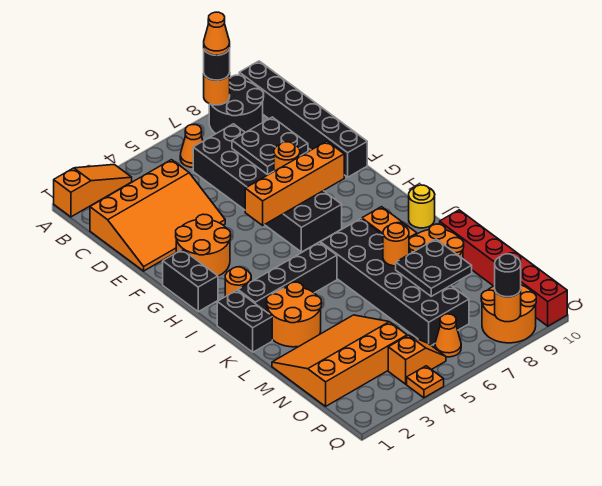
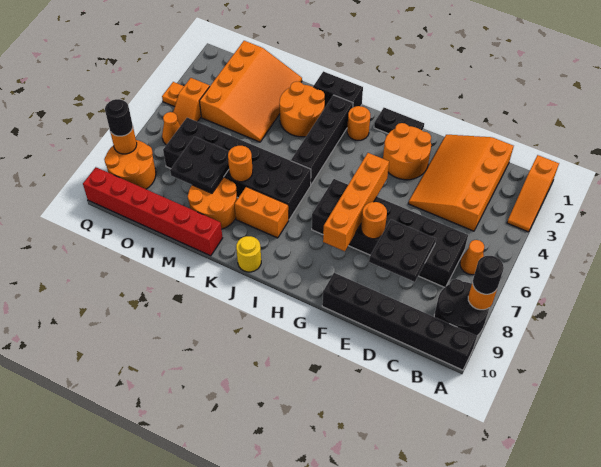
orange cone A8 level 4 -> none
black brick G1:H1 level 1 -> black plate G1:H1 level 1

